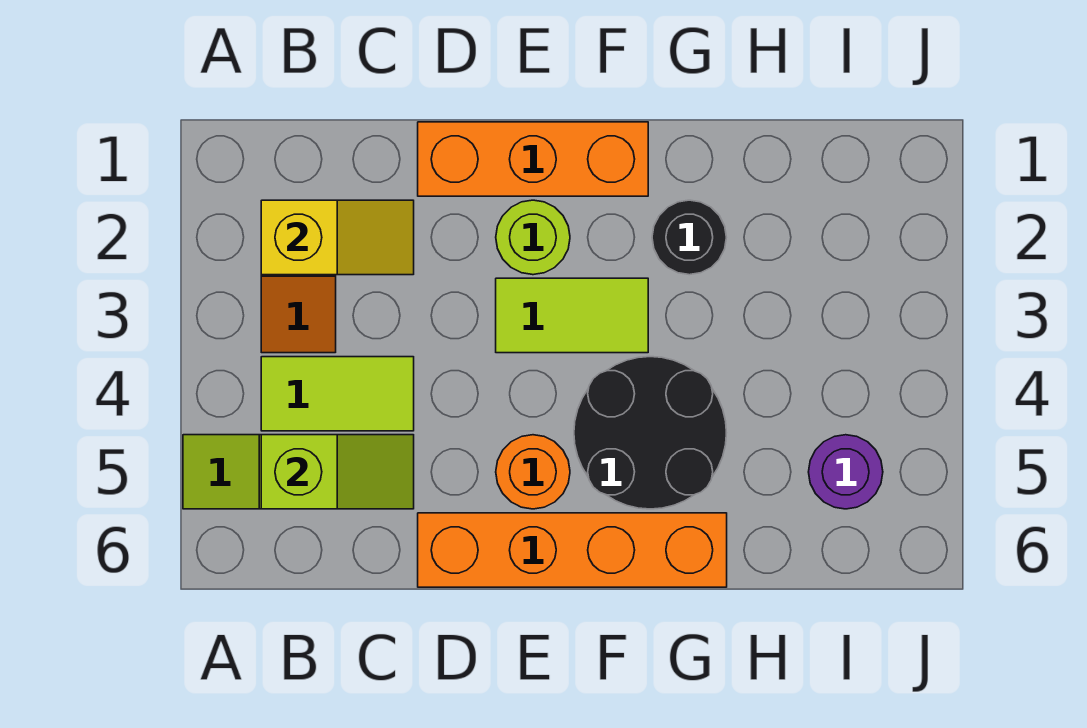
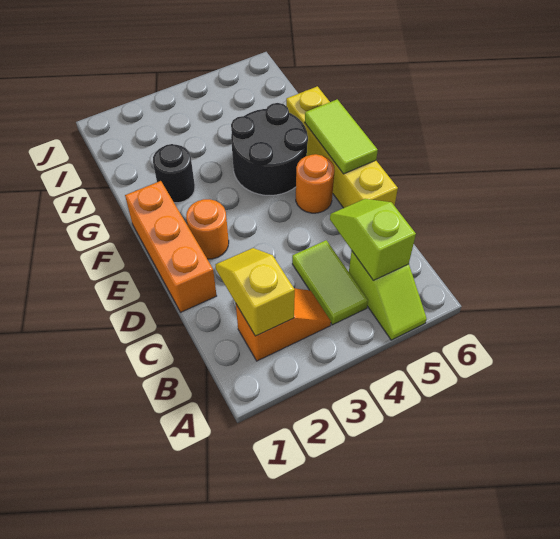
orange brick D6:G6 level 1 -> yellow brick D6:G6 level 1
lime round brick E2 level 1 -> orange round brick E2 level 1
lime tile E3:F3 level 1 -> lime tile E6:F6 level 2
purple round brick I5 level 1 -> none

